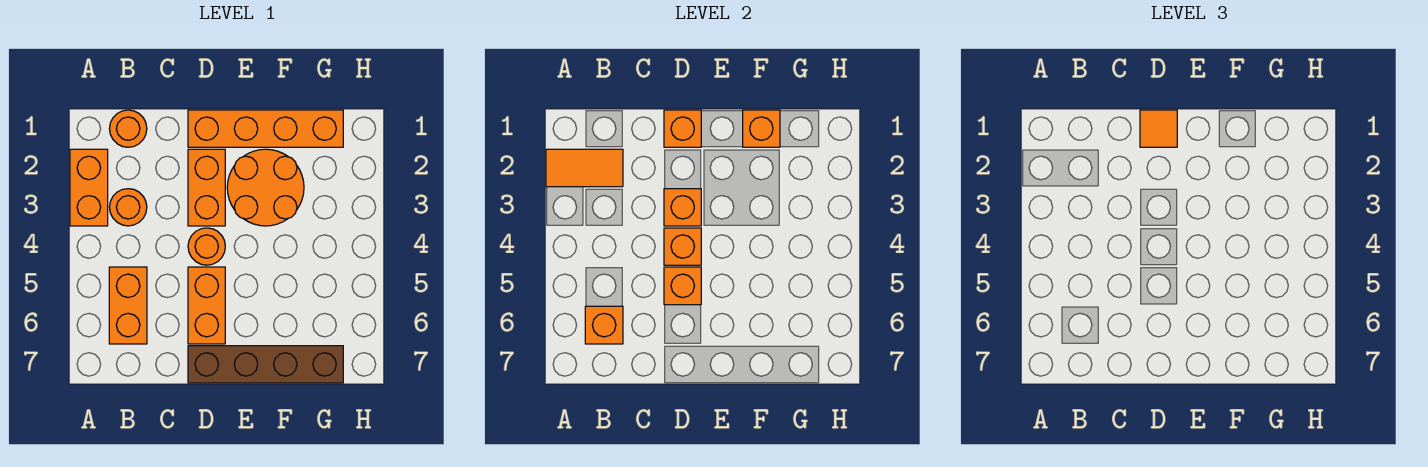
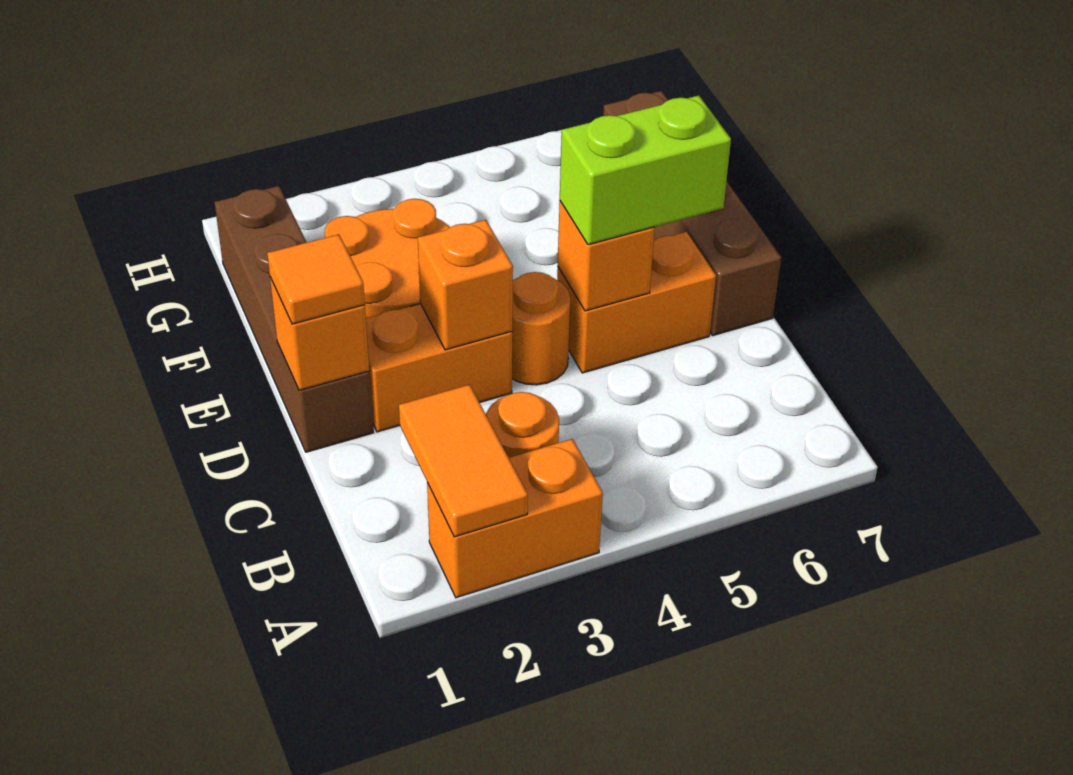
orange round brick B1 level 1 -> none
orange brick B5:B6 level 1 -> none
orange brick B6 level 2 -> none
orange brick D1:G1 level 1 -> brown brick D1:G1 level 1
orange brick D4 level 2 -> none
none -> lime brick D5:D6 level 3
orange brick F1 level 2 -> none

